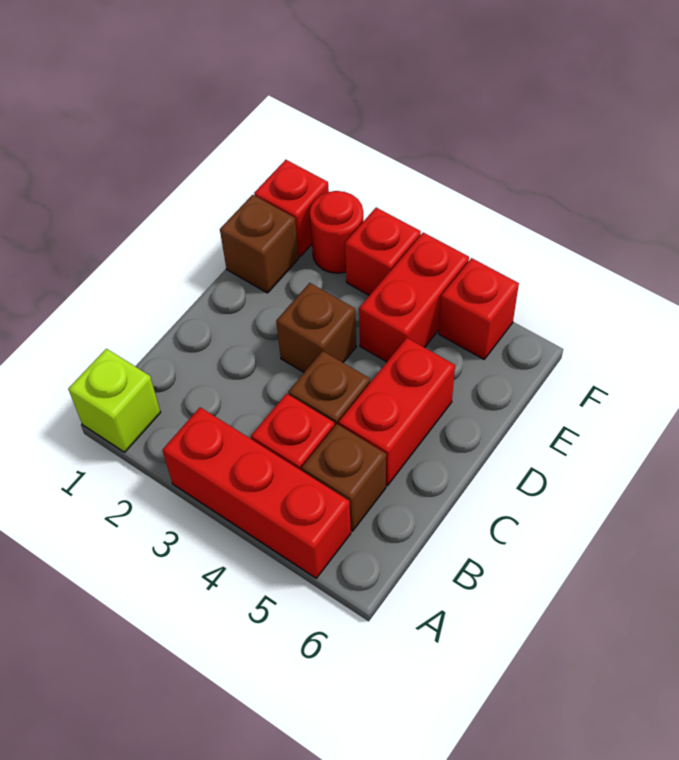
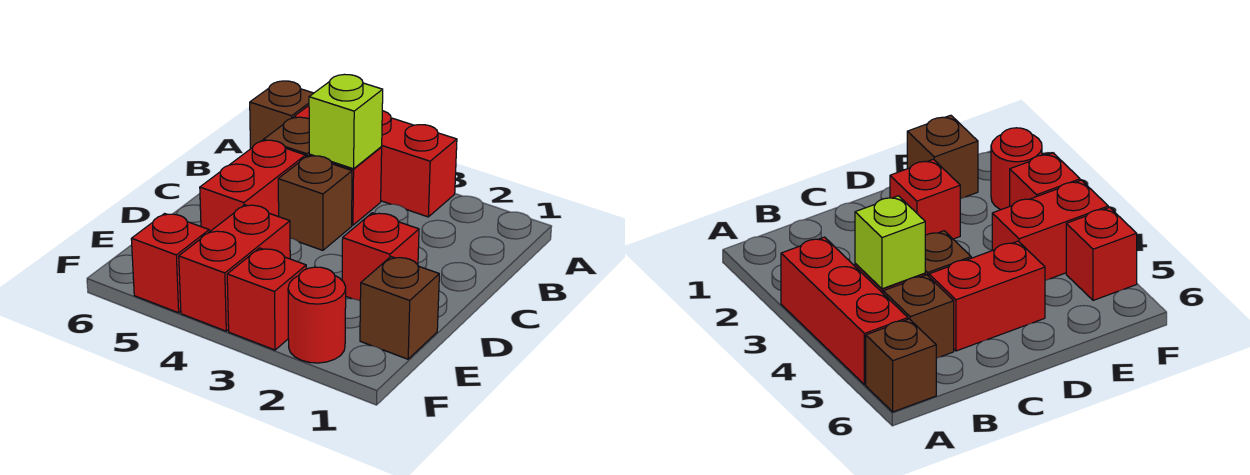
lime brick A1 level 1 -> lime brick B4 level 2
brown brick D3 level 1 -> brown brick A6 level 1
red brick F1 level 1 -> red brick D2 level 1

